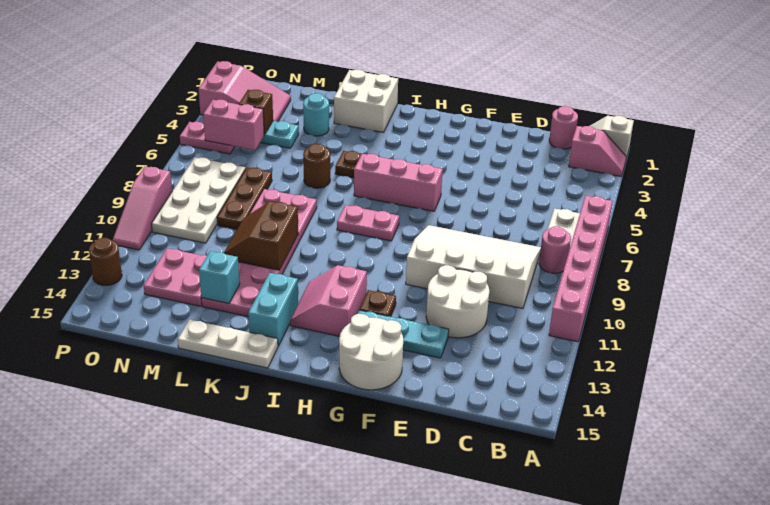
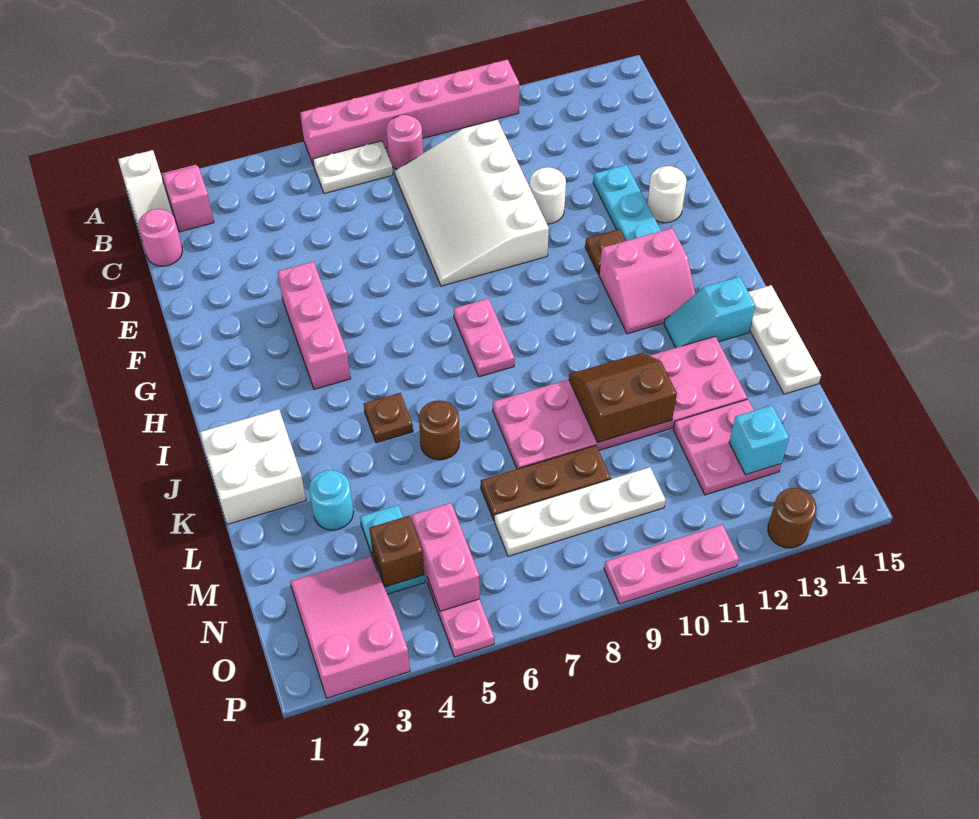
white round brick D11:E12 level 1 -> white round brick E11 level 1
white round brick F14:G15 level 1 -> white round brick F14 level 1
pink brick G6:I6 level 1 -> pink brick F4:H4 level 1
cyan brick J13:J14 level 1 -> cyan slope J13:J14 level 1 top 14
brown slope K10:L11 level 2 top K -> brown slope K10:L11 level 2 top L
cyan brick L13 level 2 -> cyan brick N13 level 2
white plate N7:O10 level 1 -> white plate N7:N10 level 1
pink slope P9:P11 level 1 top 9 -> pink plate P9:P11 level 1

